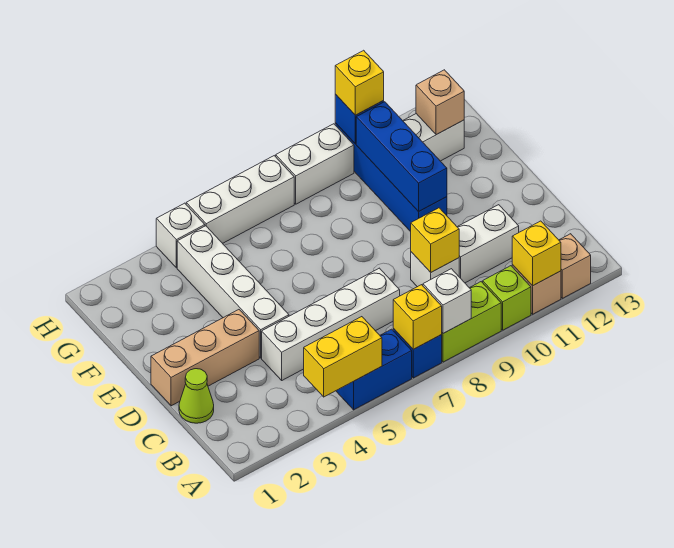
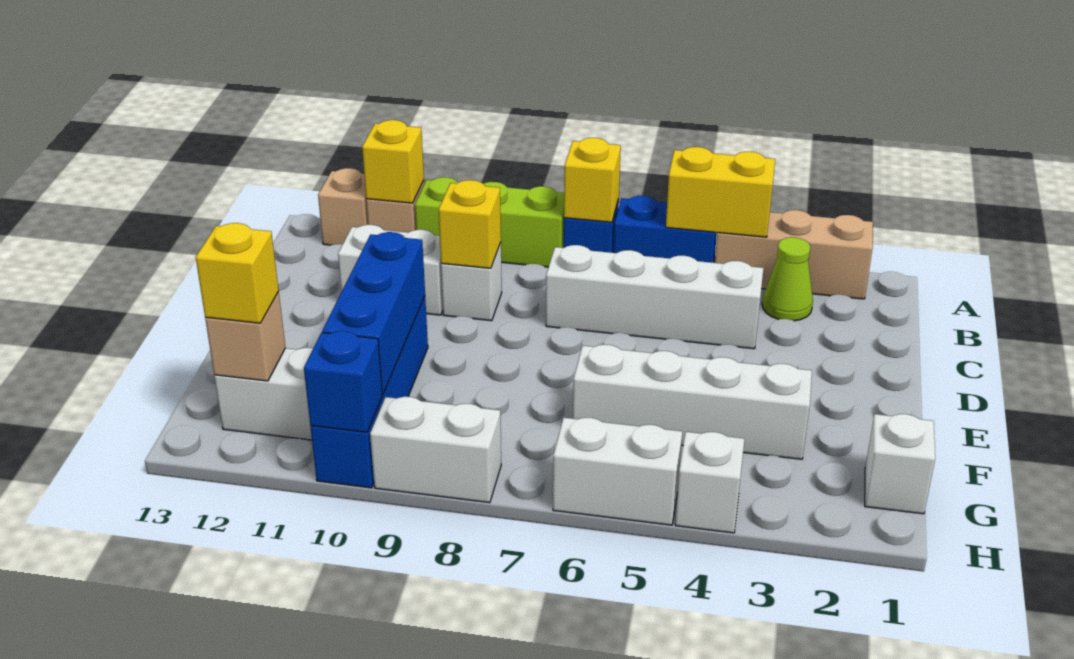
white brick A8 level 2 -> white brick G1 level 1
lime cone C1 level 1 -> lime cone B3 level 1
tan brick D1:D3 level 1 -> tan brick A2:A4 level 1
white brick D4:G4 level 1 -> white brick F3:F6 level 1
white brick H5:H7 level 1 -> white brick H5:H6 level 1
yellow brick H10 level 3 -> yellow brick G12 level 3

